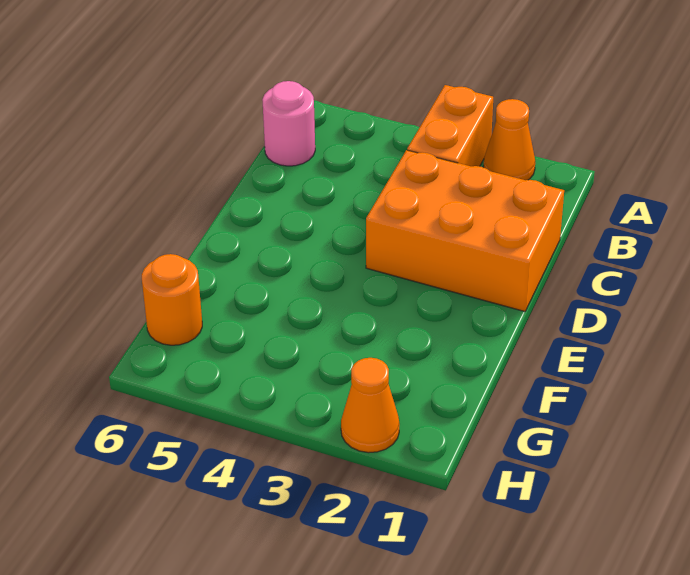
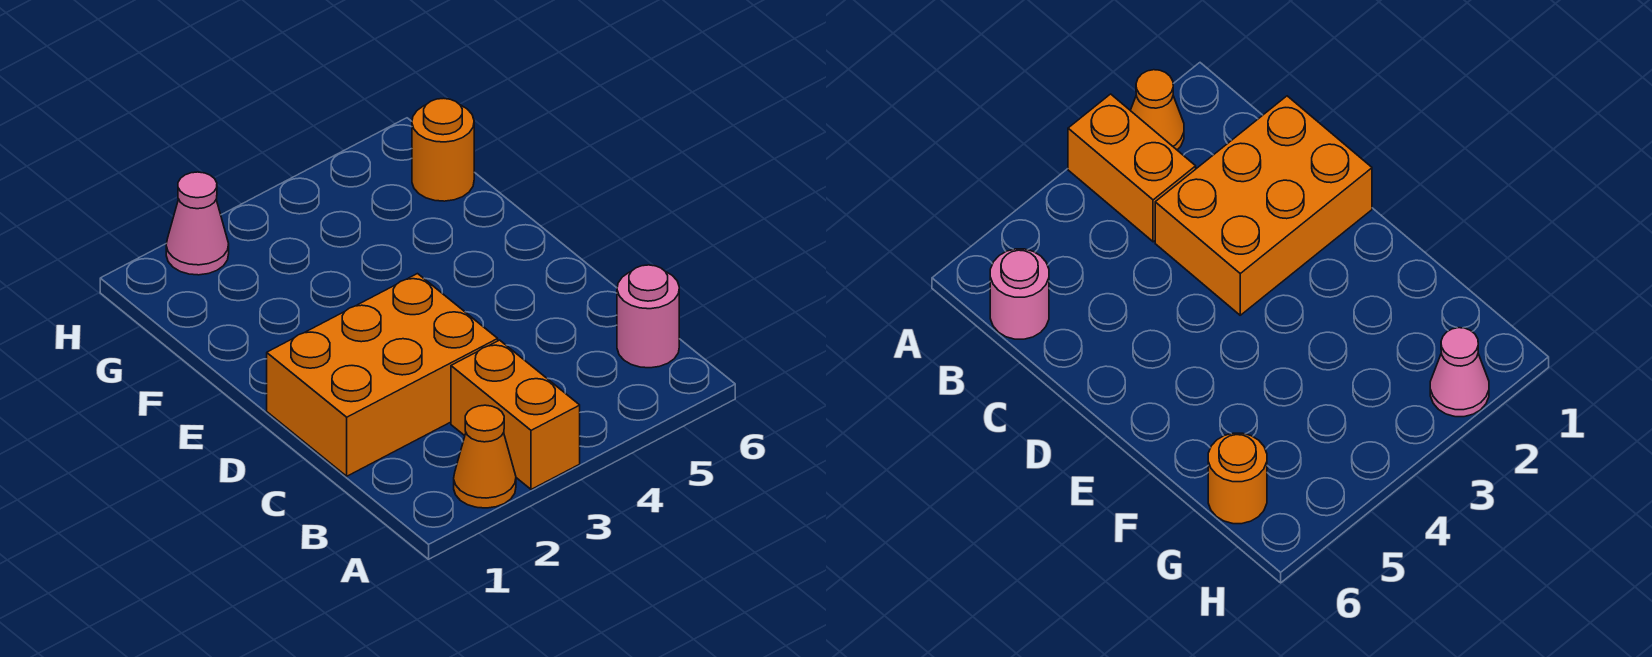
orange cone H2 level 1 -> pink cone H2 level 1

